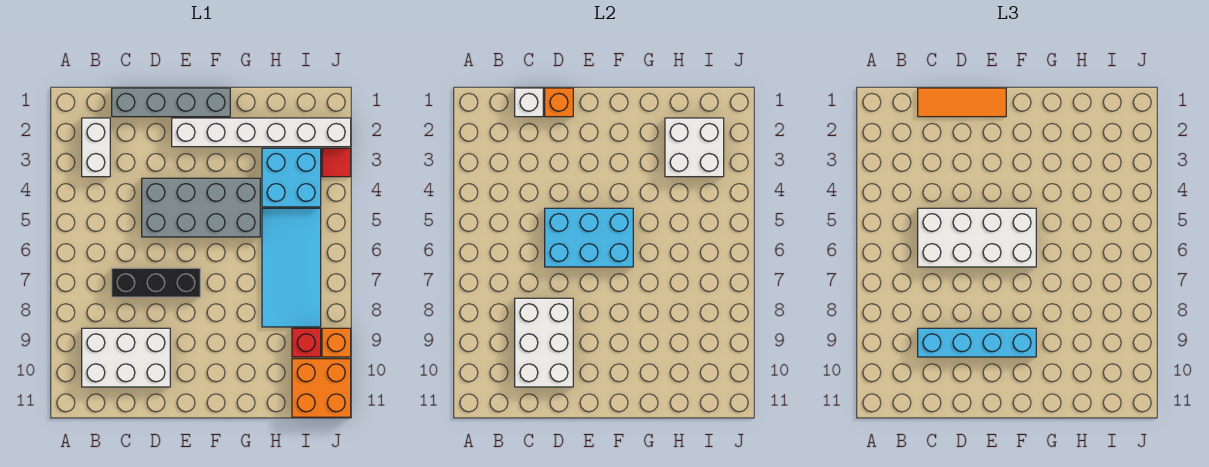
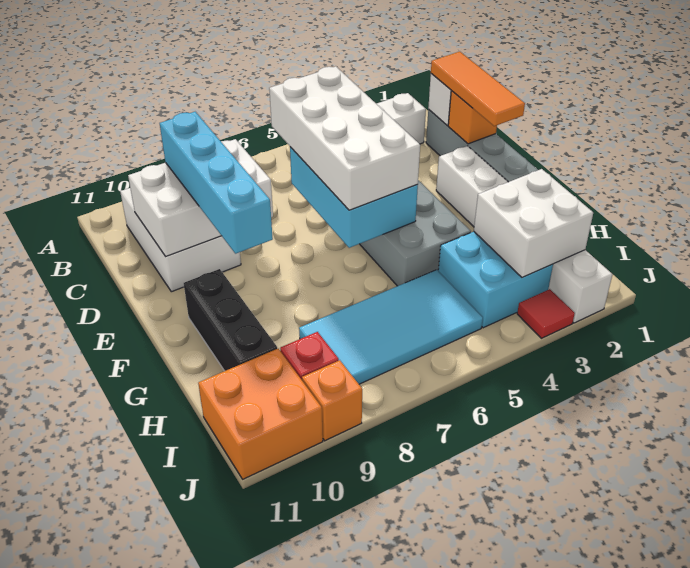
black brick C7:E7 level 1 -> black brick F10:H10 level 1

